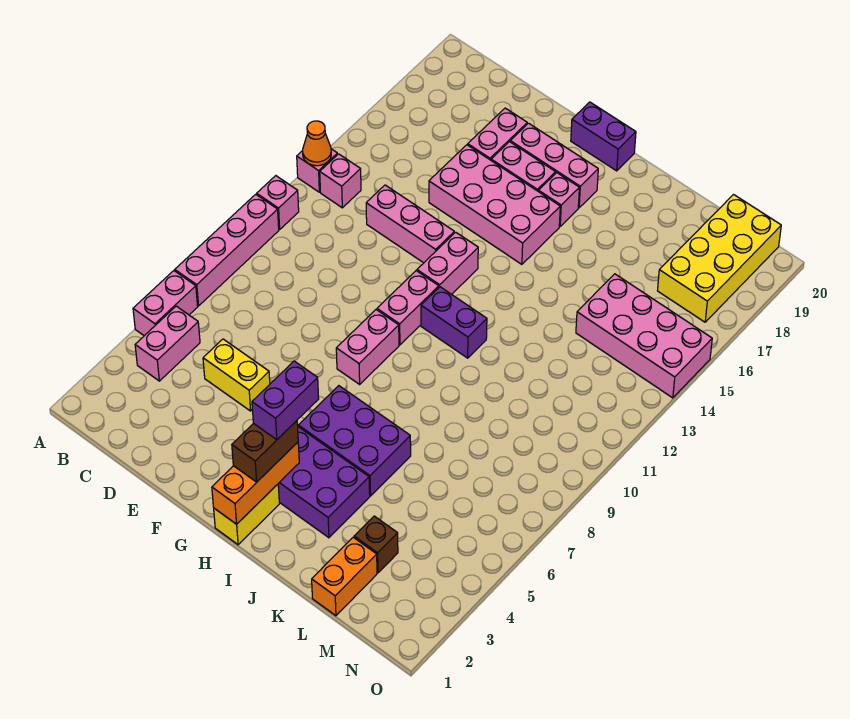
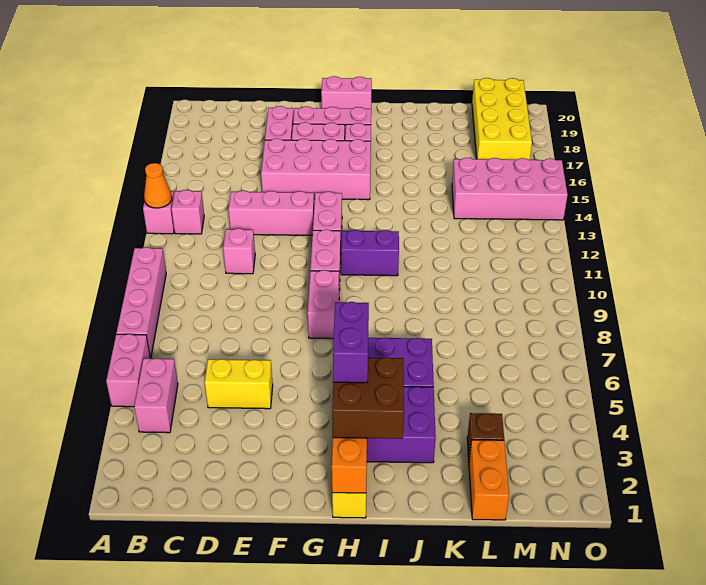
pink brick A11 level 1 -> pink brick D11 level 1
purple brick G20:H20 level 1 -> pink brick G20:H20 level 1
brown brick H2:H3 level 3 -> brown brick H2:I3 level 3

